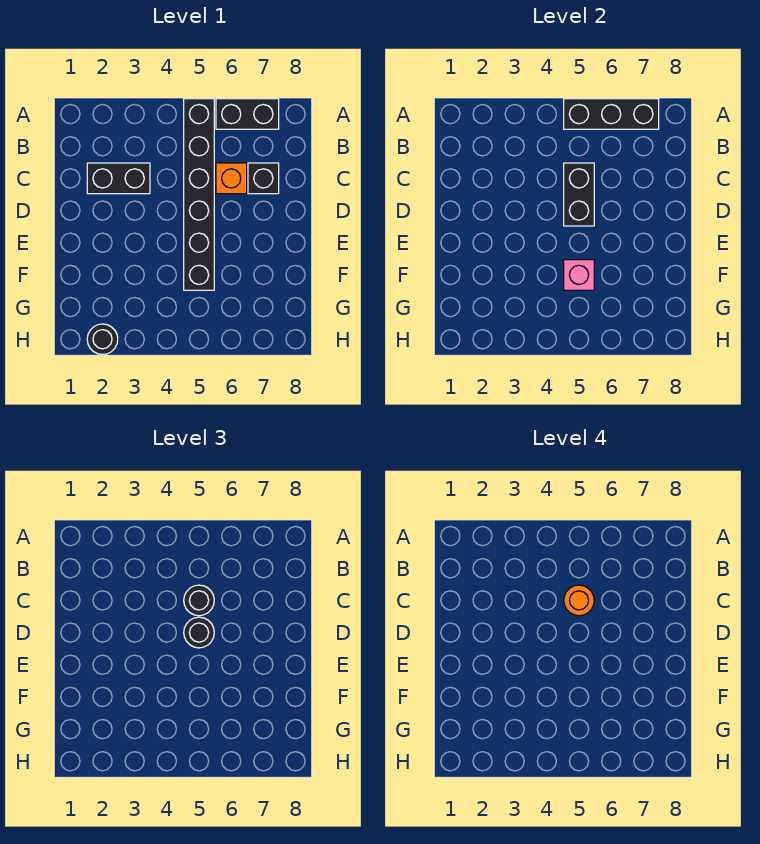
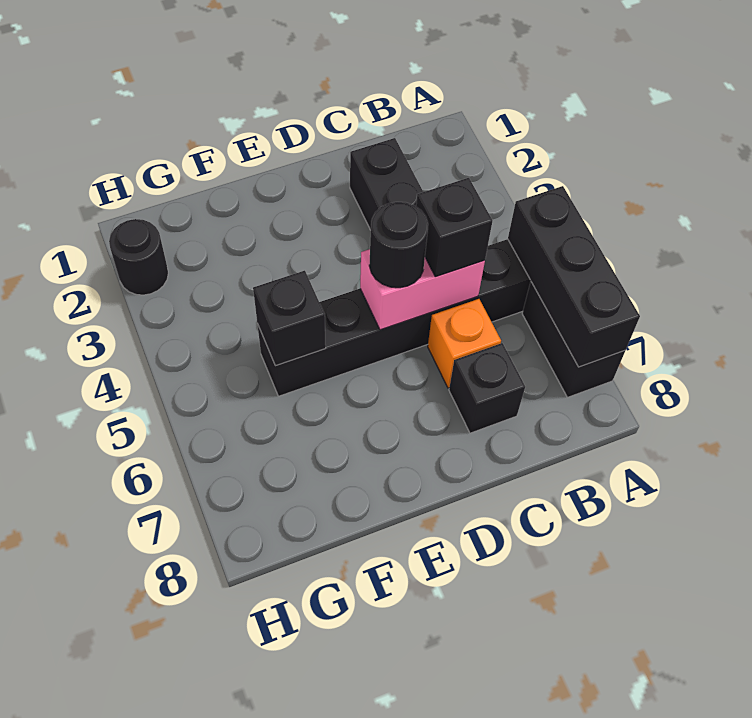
black brick C5:D5 level 2 -> pink brick C5:D5 level 2
black round brick C5 level 3 -> black brick C5 level 3
orange round brick C5 level 4 -> none
pink brick F5 level 2 -> black brick F5 level 2

